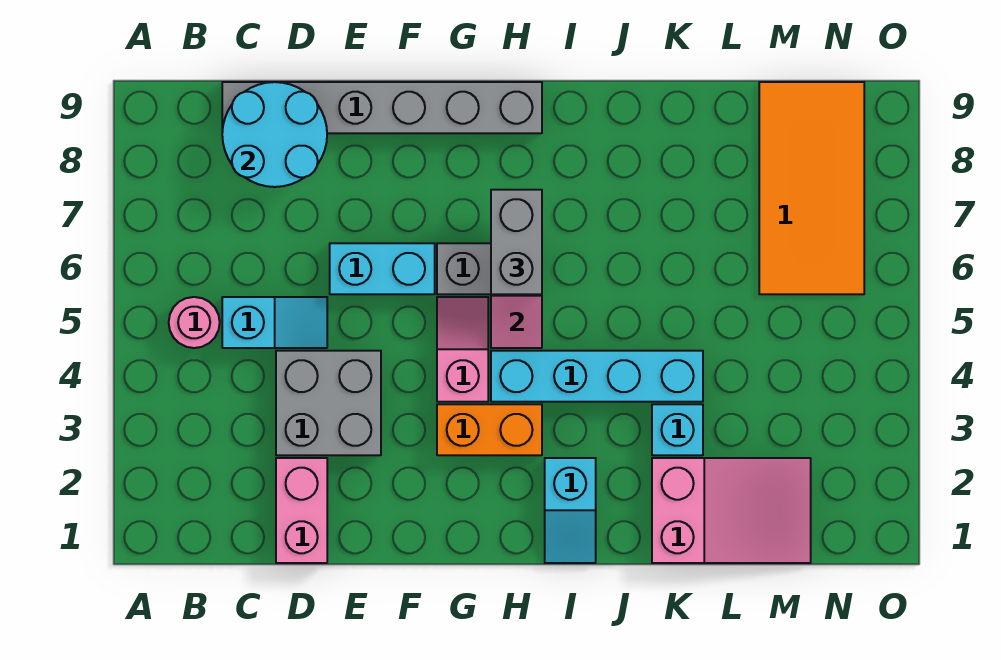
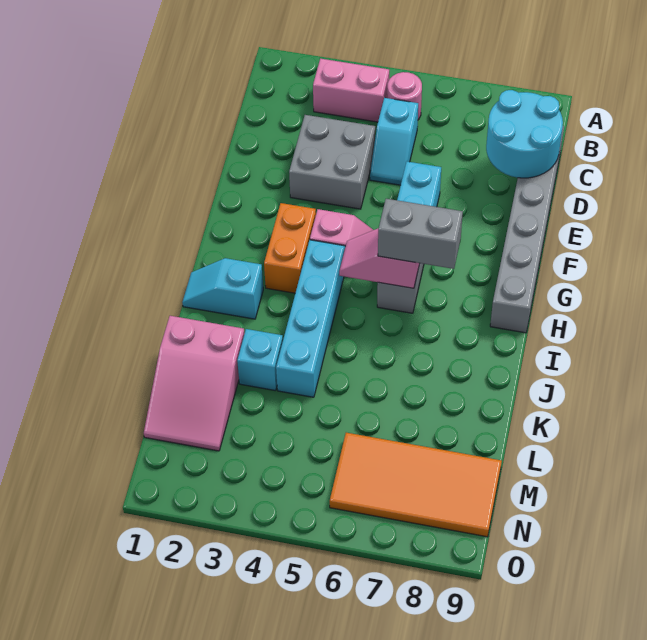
pink brick D1:D2 level 1 -> pink brick B3:B4 level 1

